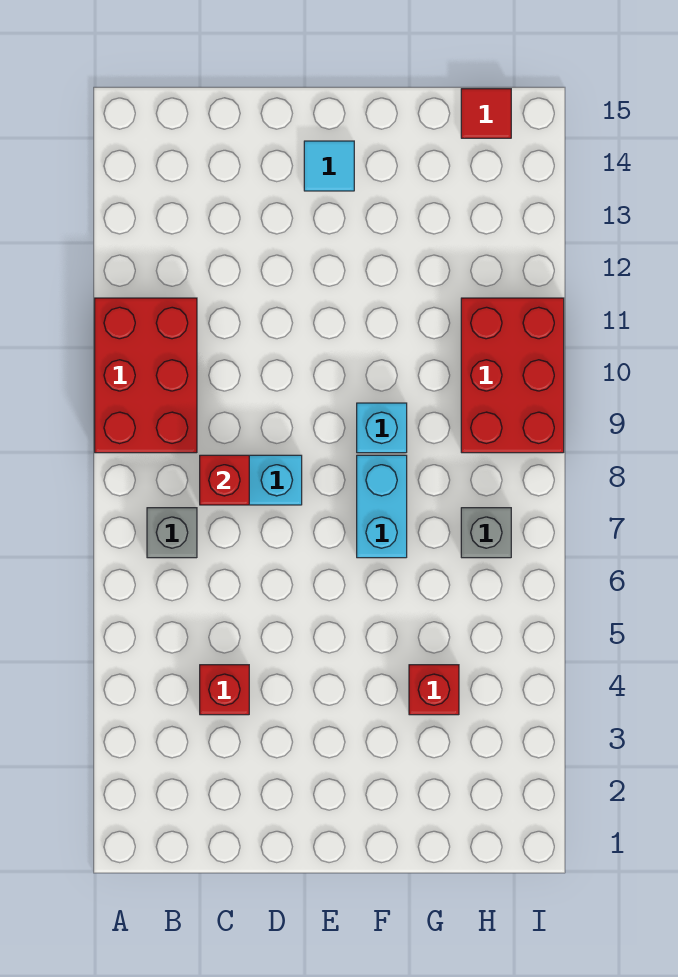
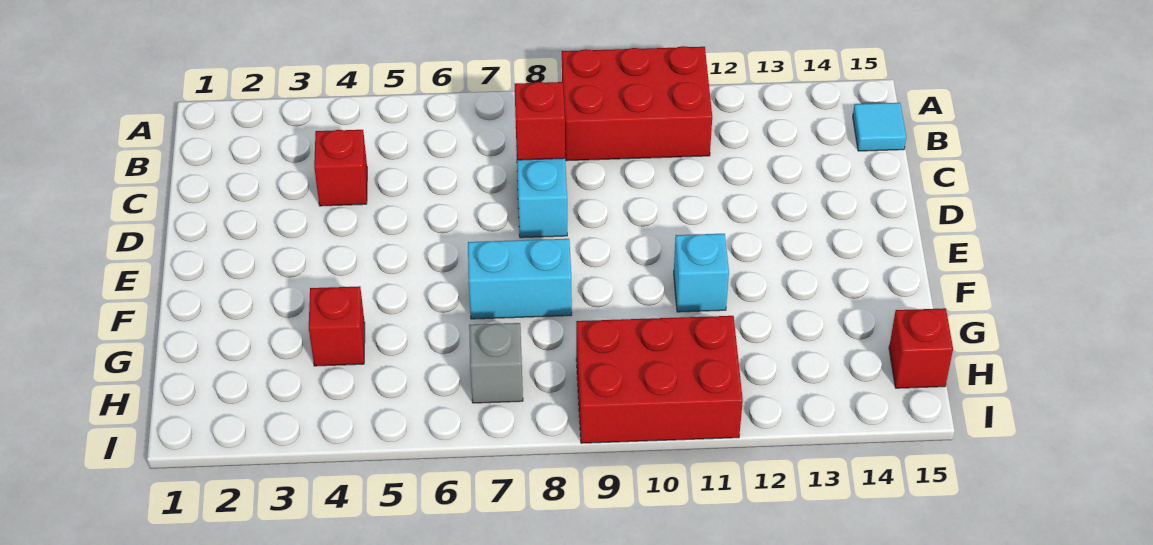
grey brick B7 level 1 -> none
cyan tile E14 level 1 -> cyan tile B15 level 1
cyan brick F9 level 1 -> cyan brick F11 level 1
red tile H15 level 1 -> red brick H15 level 1

